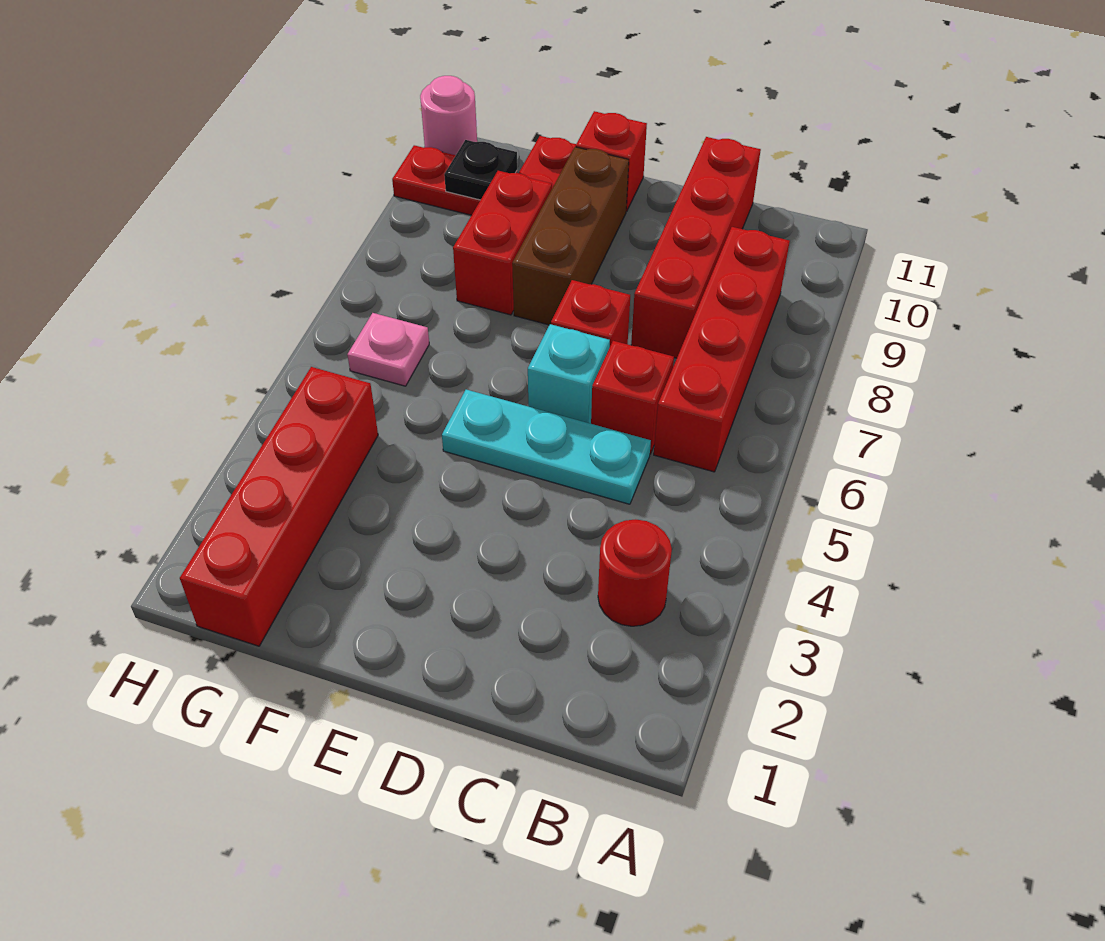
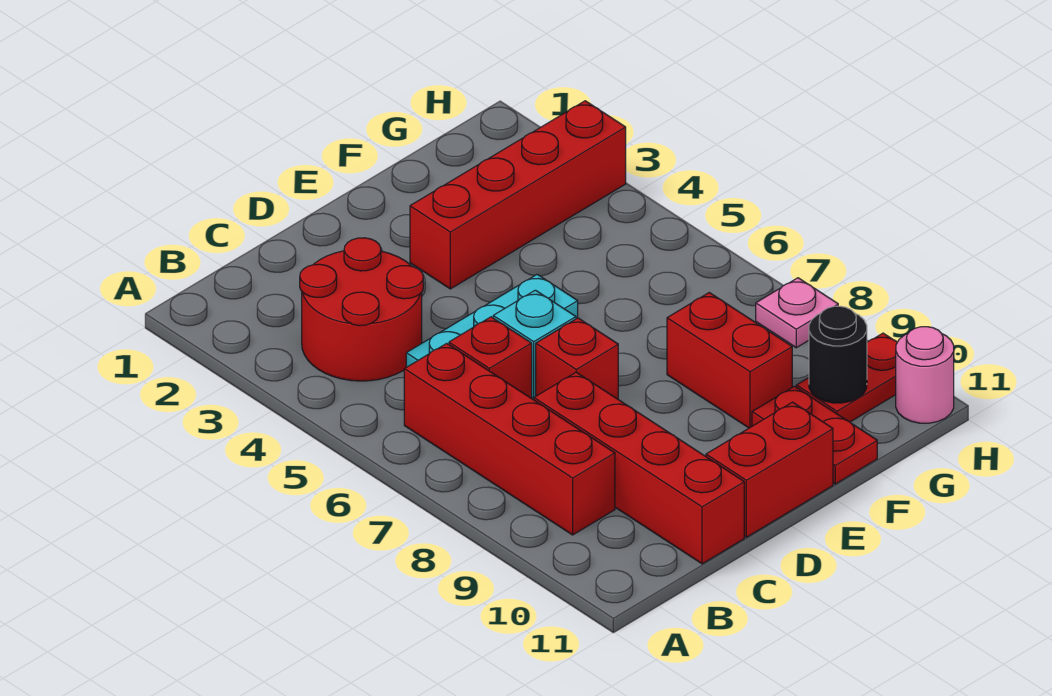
red round brick B3 level 1 -> red round brick B3:C4 level 1
brown brick E8:E10 level 1 -> none
red brick E11 level 1 -> red brick D11:E11 level 1
red brick G1:G4 level 1 -> red brick E3:H3 level 1
pink plate G6 level 1 -> pink plate H8 level 1
black plate G10 level 2 -> black round brick G10 level 2

